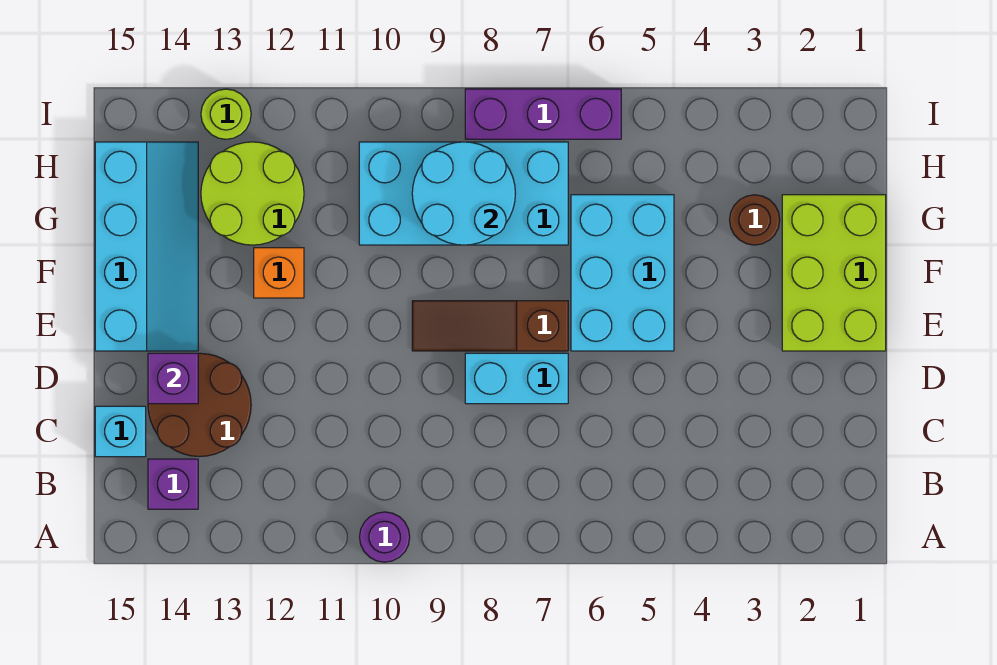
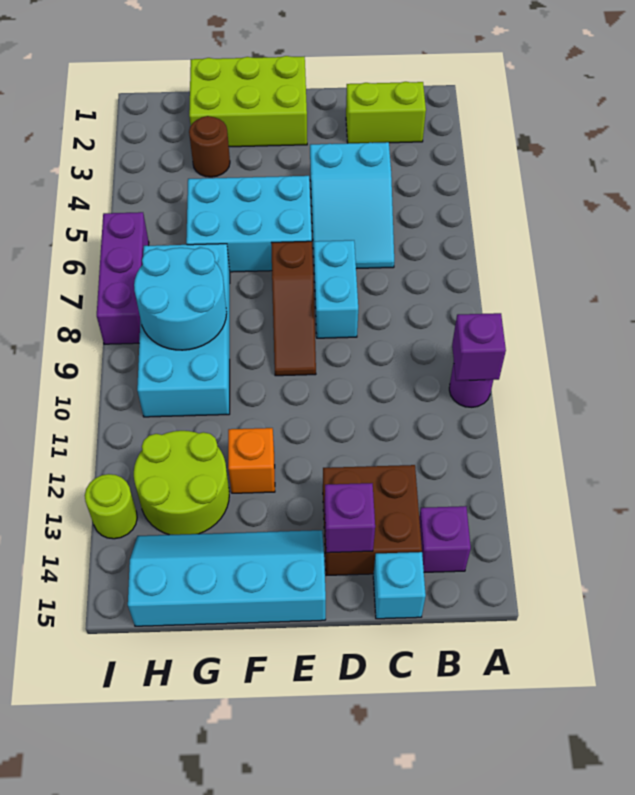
none -> purple brick A10 level 2
none -> lime brick B2:C2 level 1
none -> cyan slope C4:D6 level 1 top 4
brown round brick C13:D14 level 1 -> brown brick C13:D14 level 1

